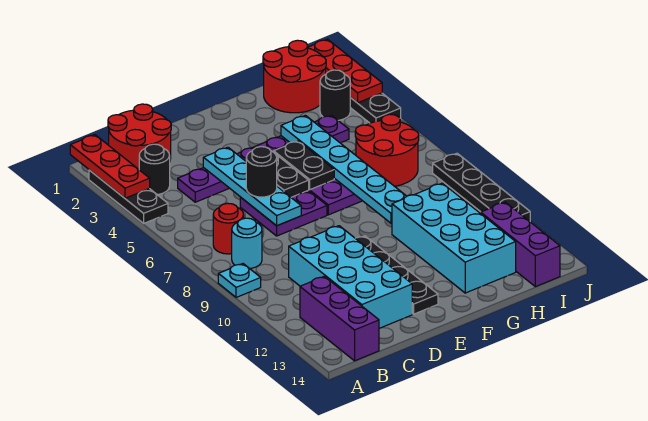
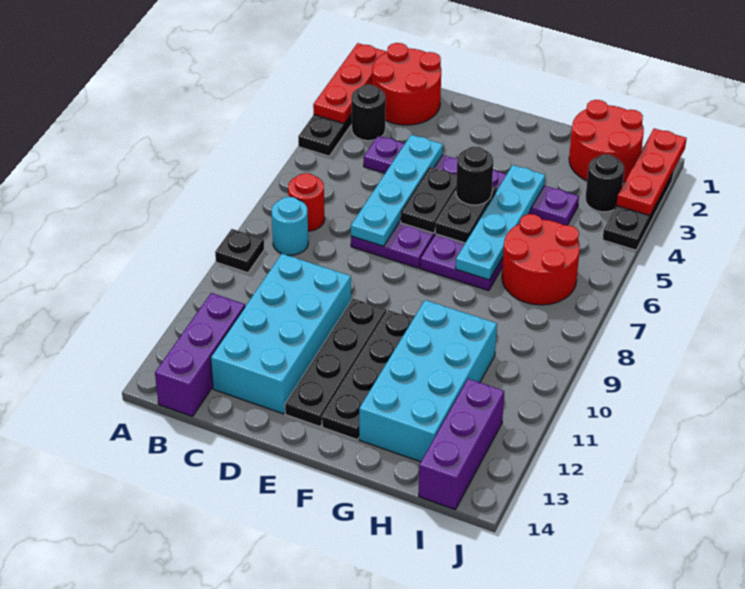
cyan plate A9 level 1 -> black plate A9 level 1
black round brick D6 level 3 -> black round brick F5 level 3
cyan plate G4:G9 level 2 -> cyan plate G4:G7 level 2
black plate J8:J11 level 1 -> black plate F10:F13 level 1

